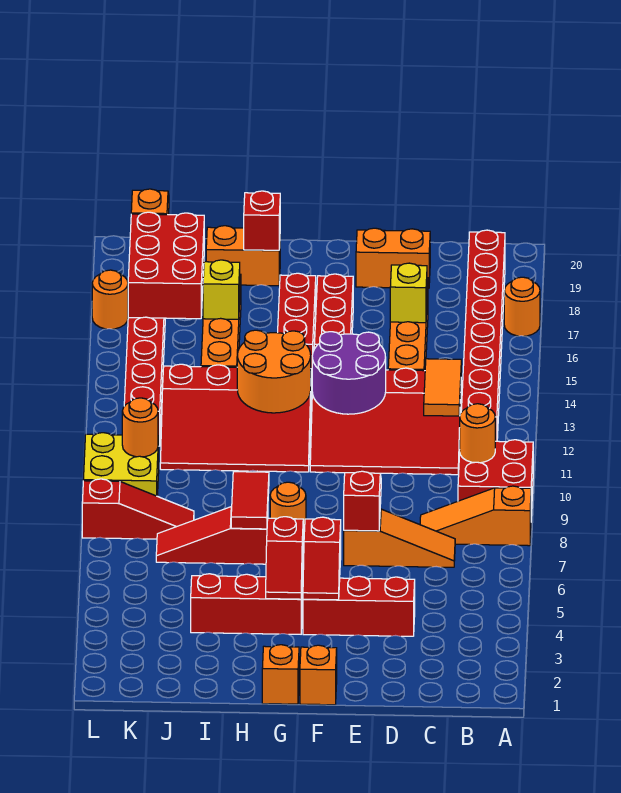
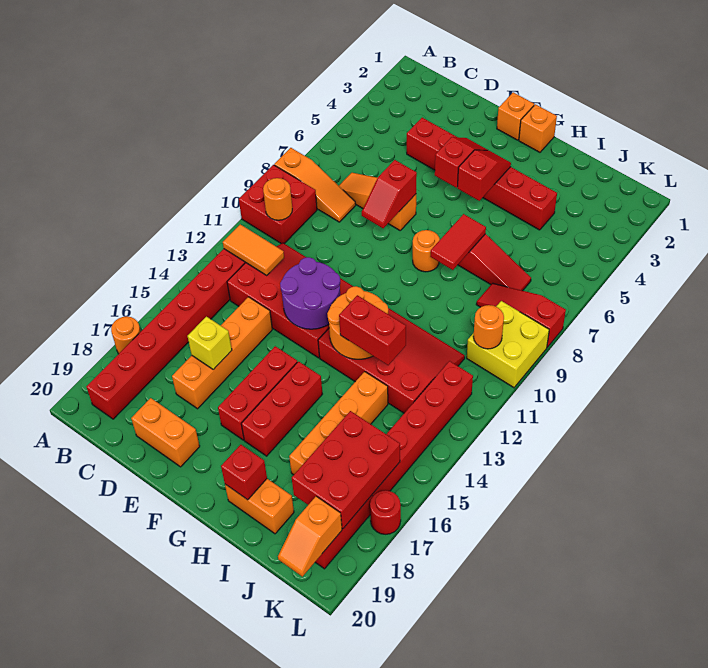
orange tile C12:C13 level 2 -> orange tile B12:C12 level 2
none -> red brick H13:I13 level 3
yellow brick I16 level 2 -> none
orange round brick L17 level 1 -> red round brick L17 level 1

